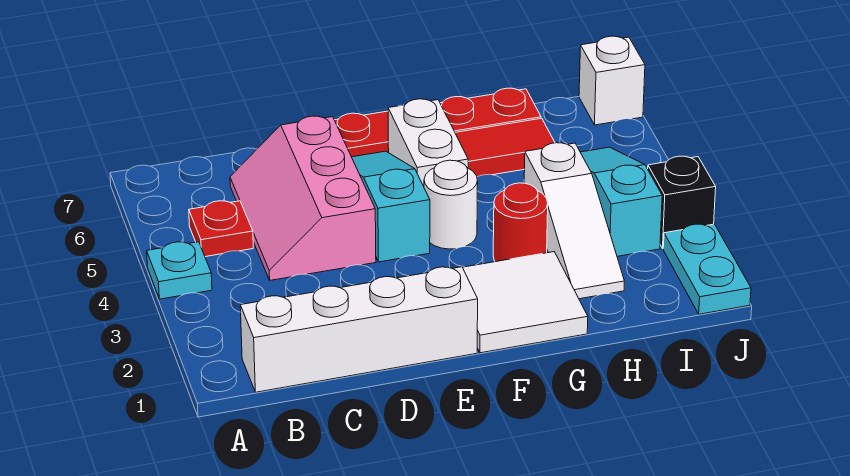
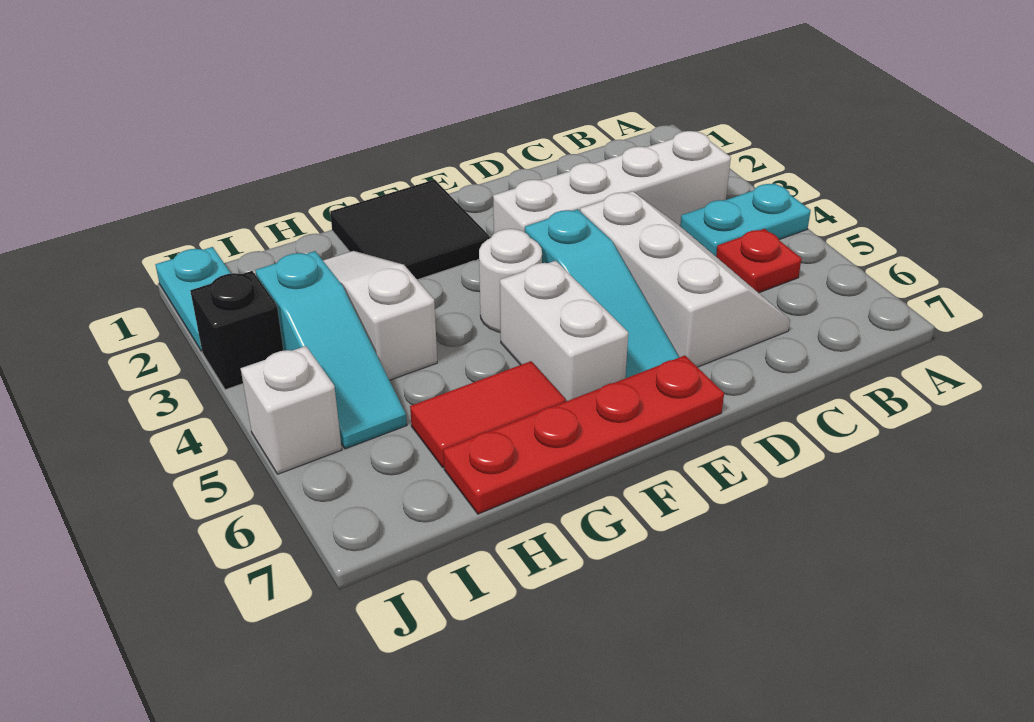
cyan plate A4 level 1 -> cyan plate A4:B4 level 1
white brick B1:E1 level 1 -> white brick B3:E3 level 1
pink slope C4:D6 level 1 top D -> white slope C4:D6 level 1 top D
white tile F1:G2 level 1 -> black tile F1:G2 level 1
red round brick G3 level 1 -> none
white brick J7 level 1 -> white brick J5 level 1

